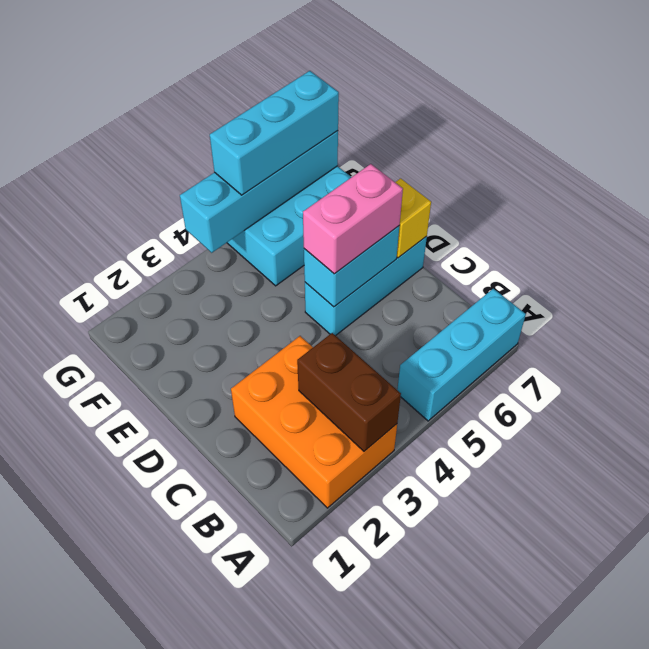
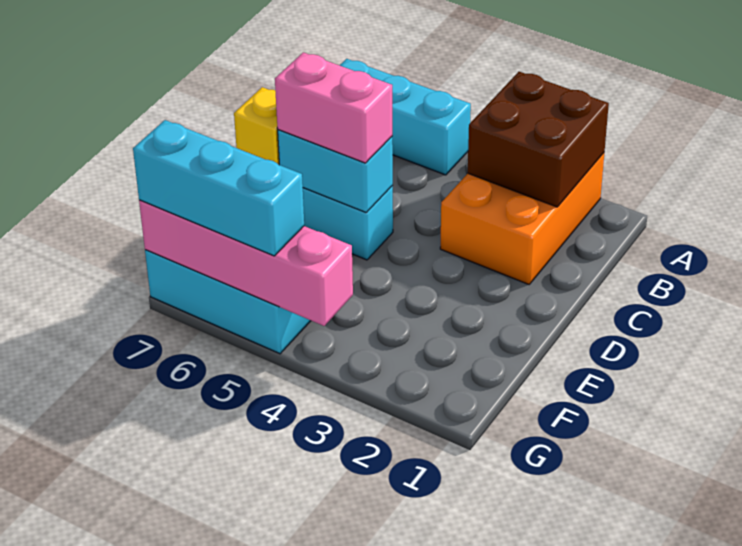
brown brick A3:B3 level 2 -> brown brick A2:B3 level 2
cyan brick G4:G7 level 2 -> pink brick G4:G7 level 2

